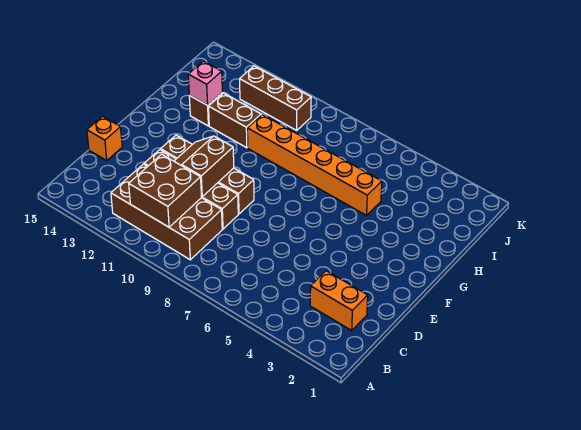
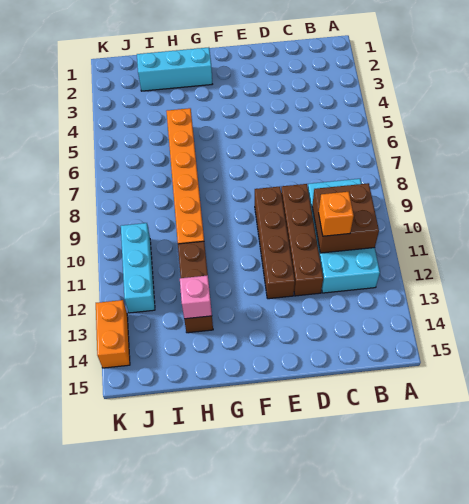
brown brick B9:C12 level 1 -> cyan brick B9:C12 level 1
orange brick C2:C3 level 1 -> orange brick K13:K14 level 1
brown slope D10:E11 level 2 top 10 -> none
orange brick D15 level 1 -> orange brick C11 level 3
none -> cyan brick G2:I2 level 1
brown brick J10:J12 level 1 -> cyan brick J10:J12 level 1

